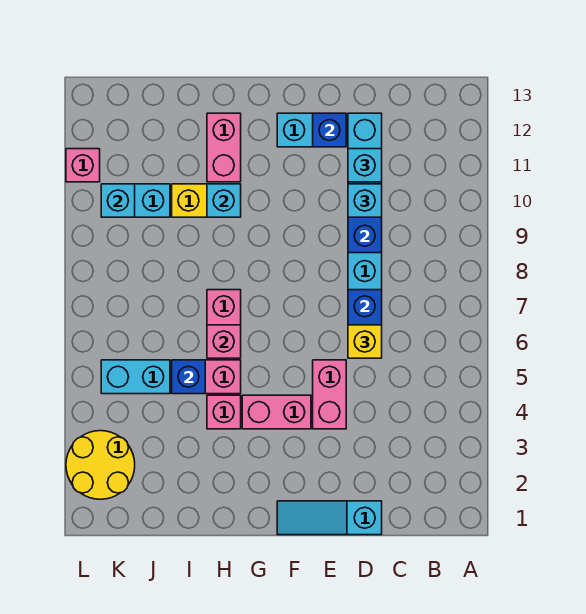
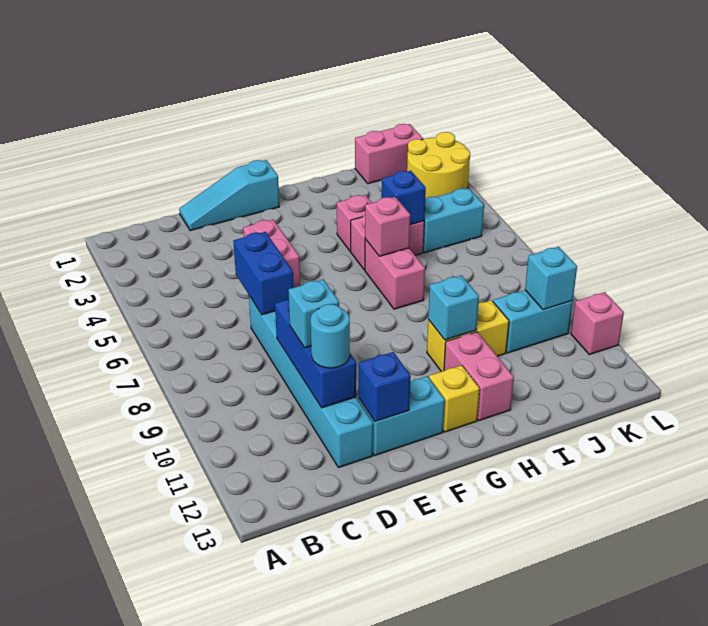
cyan slope D1:F1 level 1 top D -> cyan slope D1:F1 level 1 top F
yellow brick D6 level 3 -> yellow brick G12 level 1
cyan brick D11 level 3 -> cyan round brick D11 level 3
pink brick F4:G4 level 1 -> pink brick J1:K1 level 1

